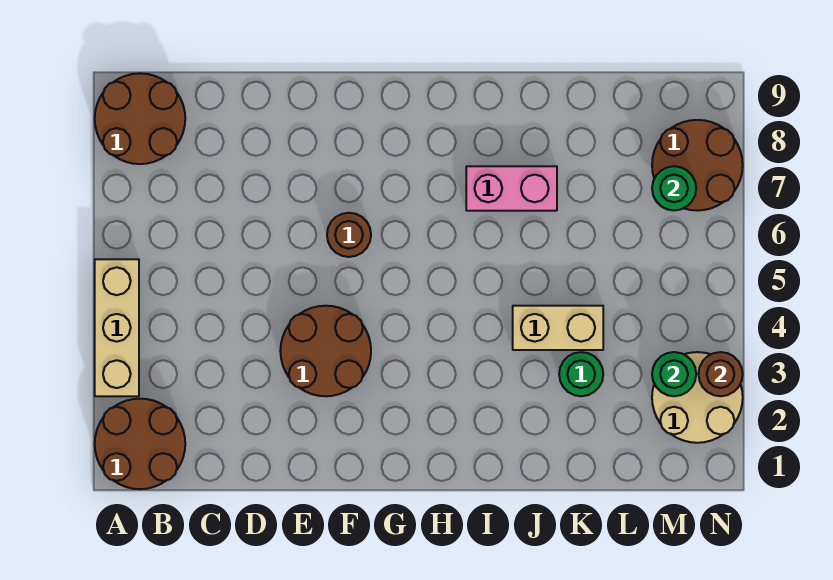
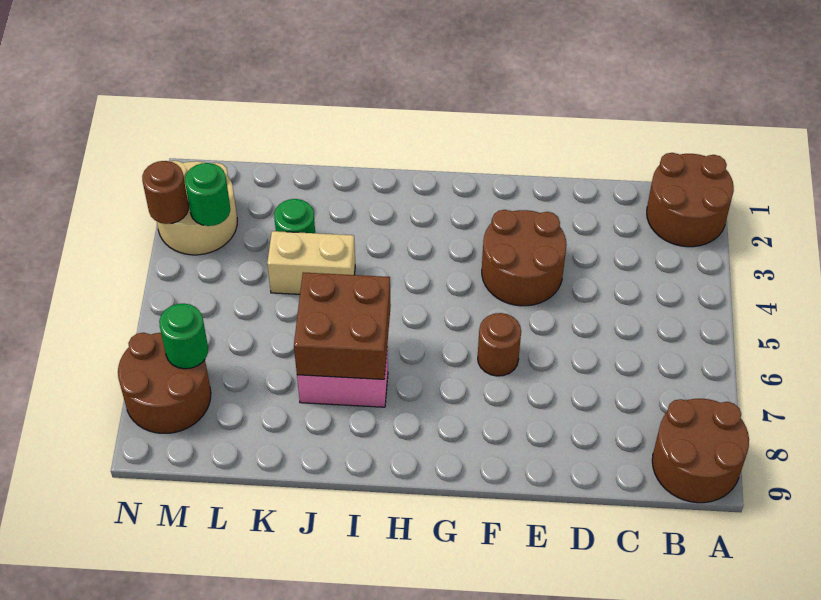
tan brick A3:A5 level 1 -> none
none -> brown brick I6:J7 level 2

